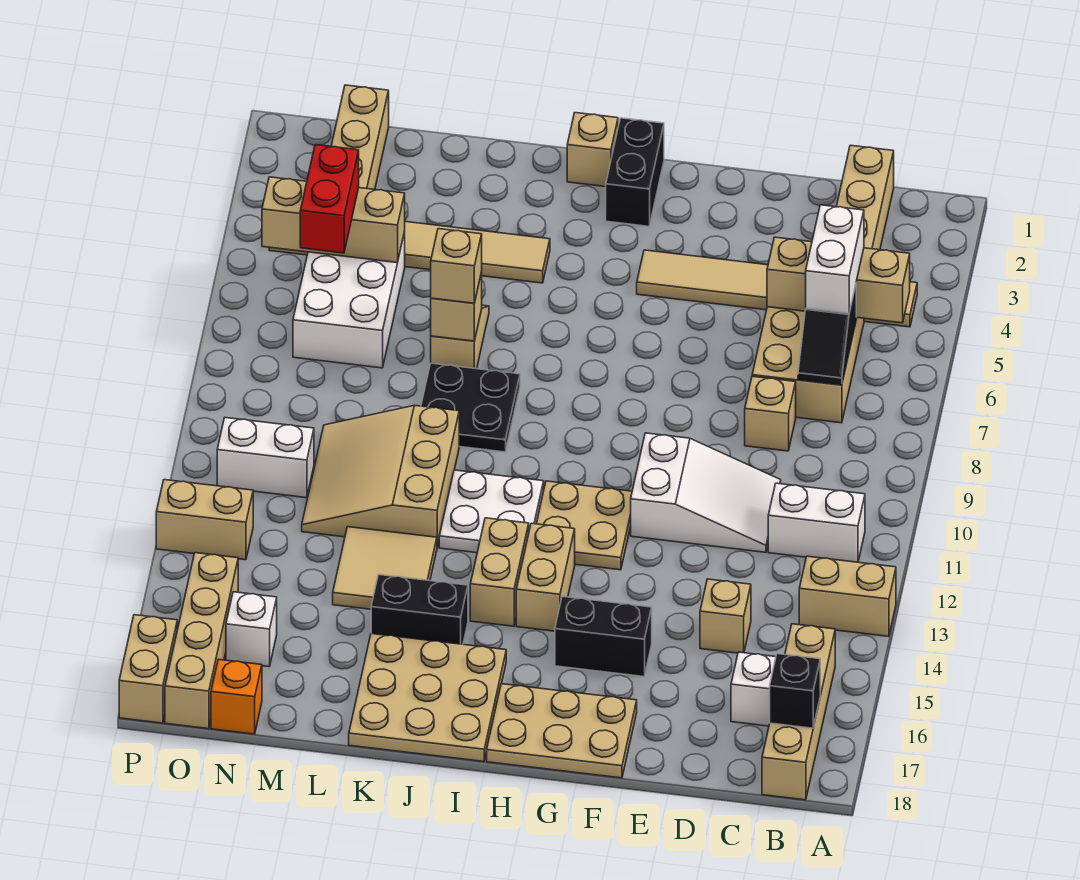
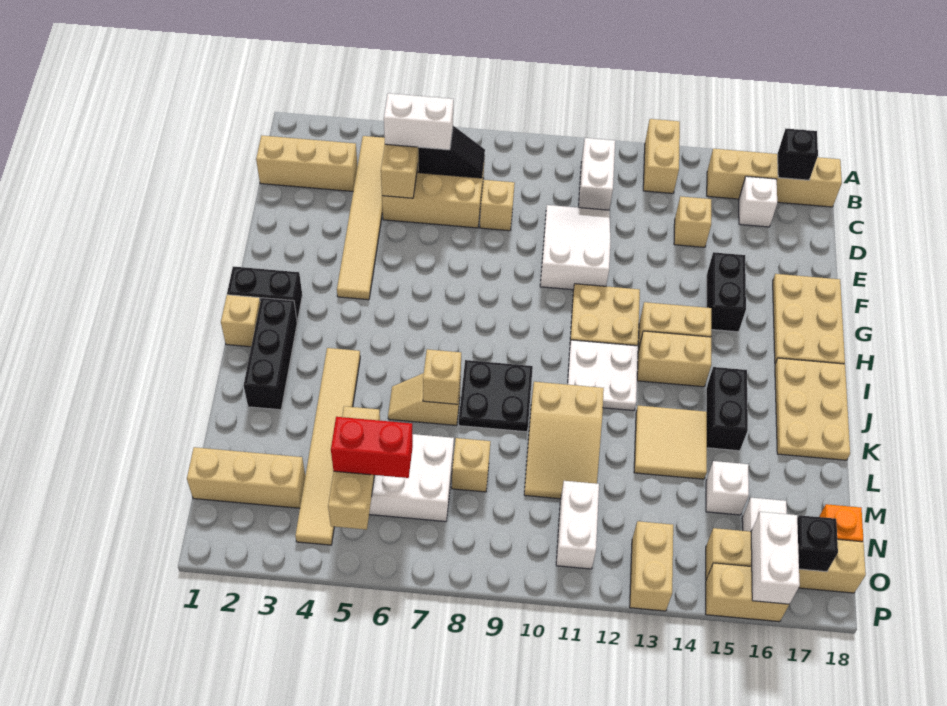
none -> black brick I2:K2 level 1
tan plate I16:K18 level 1 -> tan plate I17:K18 level 1
tan brick K7 level 3 -> tan brick M8 level 1
tan slope K10:M12 level 1 top K -> tan slope K10:M11 level 1 top K
none -> white brick M15 level 1
none -> white brick O16:P16 level 2
none -> black brick O17 level 2
tan brick P17:P18 level 1 -> tan brick P15:P16 level 1

